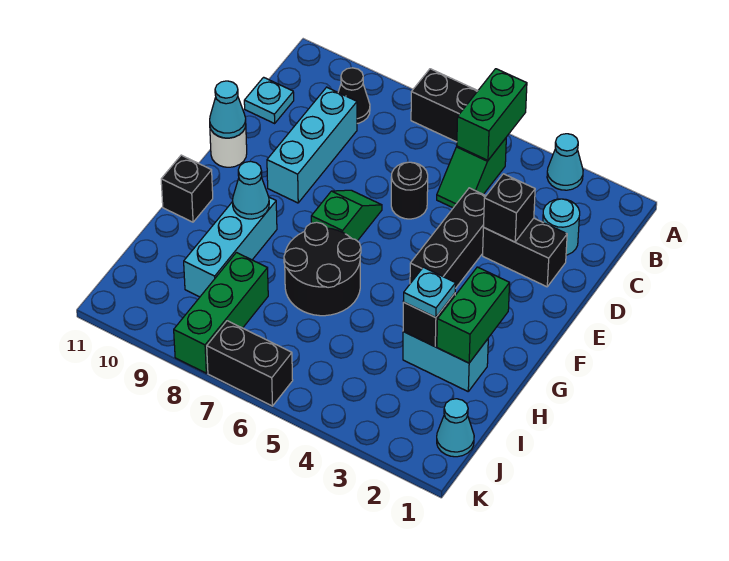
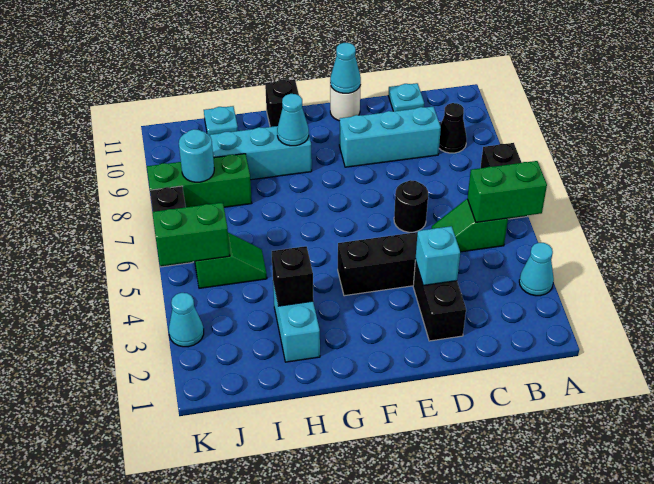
cyan round brick C2 level 1 -> cyan round brick J8 level 2
black brick D3 level 2 -> cyan brick D3 level 2
green slope E7:F7 level 1 top F -> green slope I5:J5 level 1 top J
green brick G2:H2 level 2 -> green brick J5:K5 level 2
black round brick G6:H7 level 1 -> none
cyan plate H3 level 3 -> cyan plate I11 level 1
cyan cone J1 level 1 -> cyan cone K3 level 1

